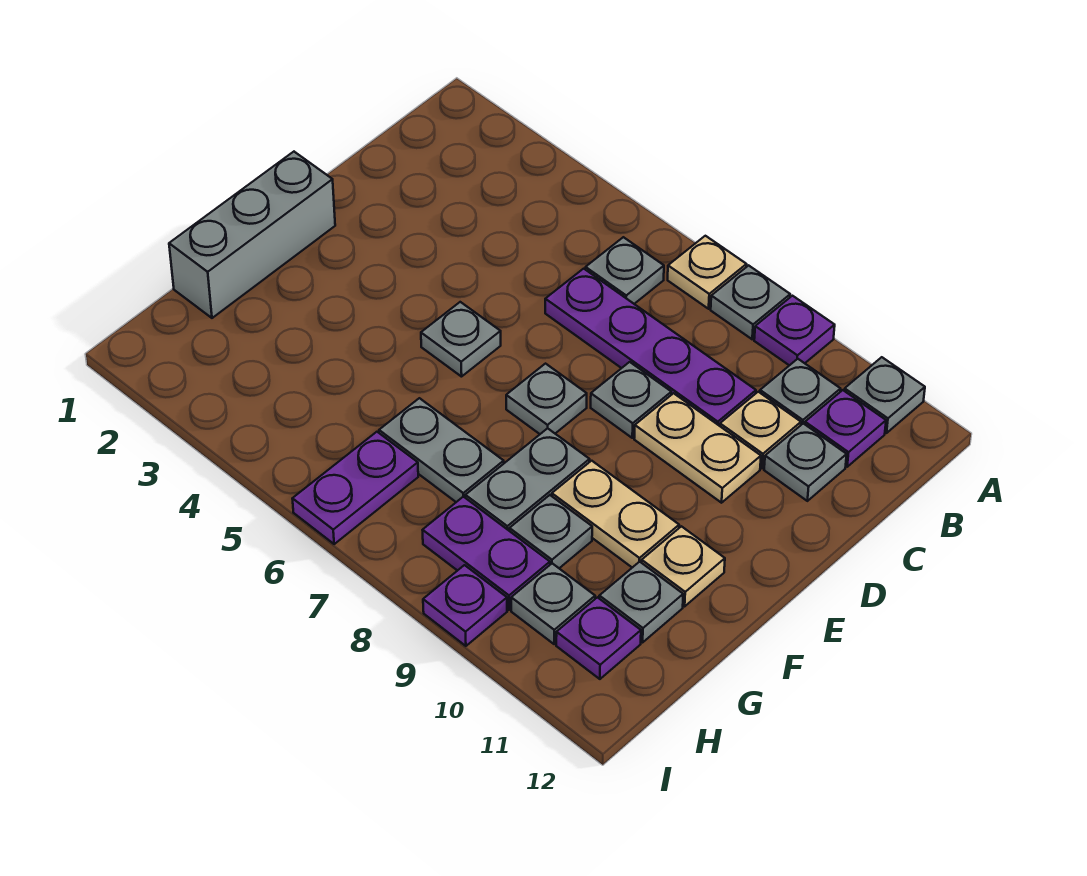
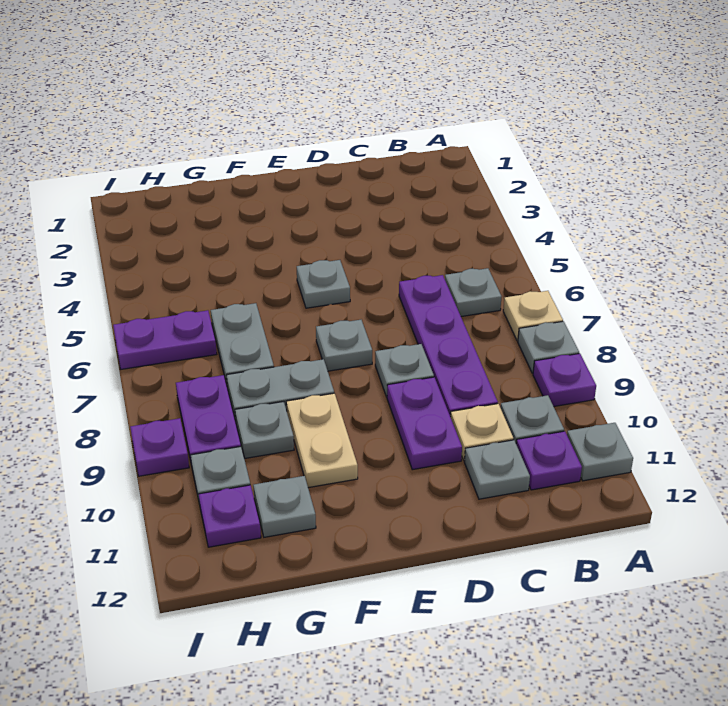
tan plate D9:D10 level 1 -> purple plate D9:D10 level 1
grey brick E1:G1 level 1 -> none
tan plate F11 level 1 -> none

